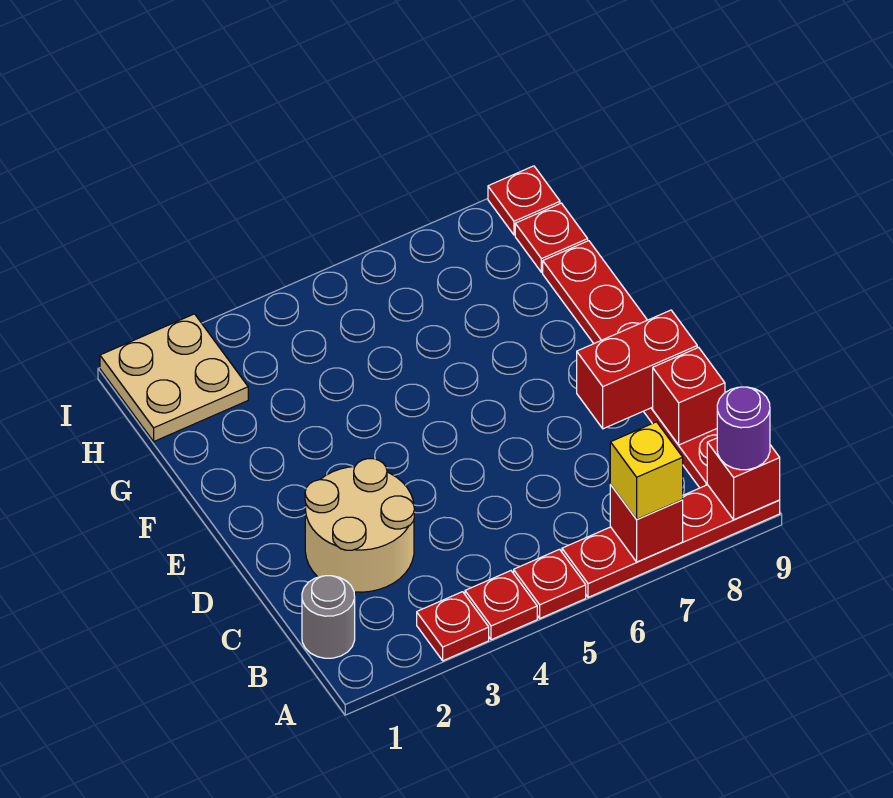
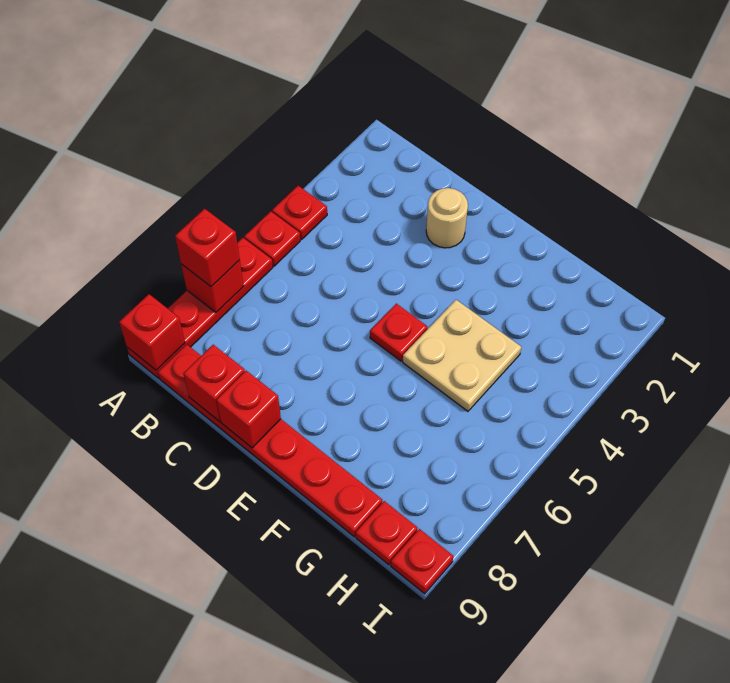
red plate A3 level 1 -> red plate E5 level 1
yellow brick A7 level 3 -> red brick A7 level 3
purple round brick A9 level 3 -> none
grey round brick B1 level 1 -> none
tan round brick C2:D3 level 1 -> tan round brick D2 level 1
red brick D8:D9 level 2 -> red brick D9 level 2
tan plate H1:I2 level 1 -> tan plate F4:G5 level 1

